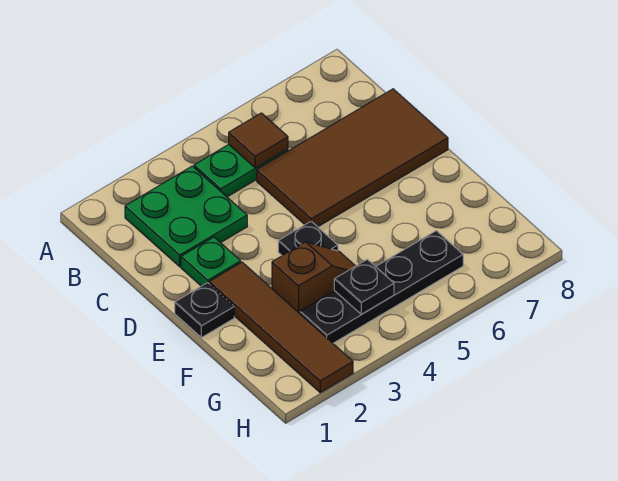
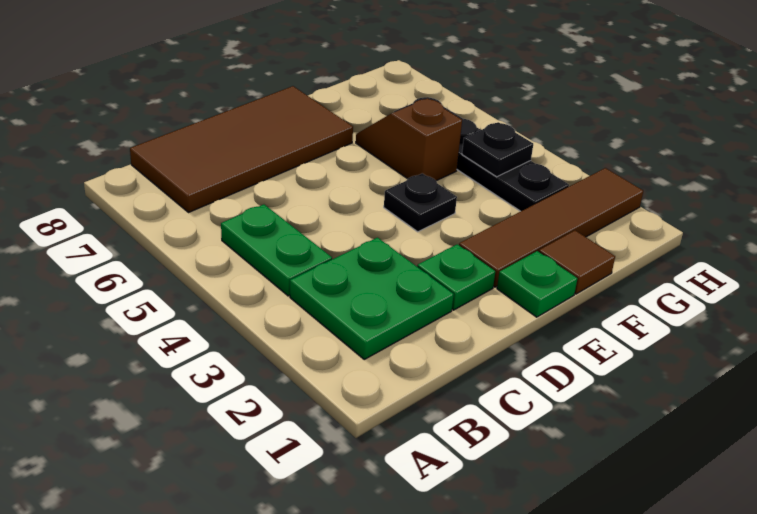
brown tile B5 level 2 -> brown tile F1 level 1
brown tile C5:D8 level 1 -> brown tile B7:E8 level 1
black plate E1 level 1 -> green plate E1 level 1
brown slope F3:F4 level 1 top 3 -> brown slope F5:F6 level 1 top 5

